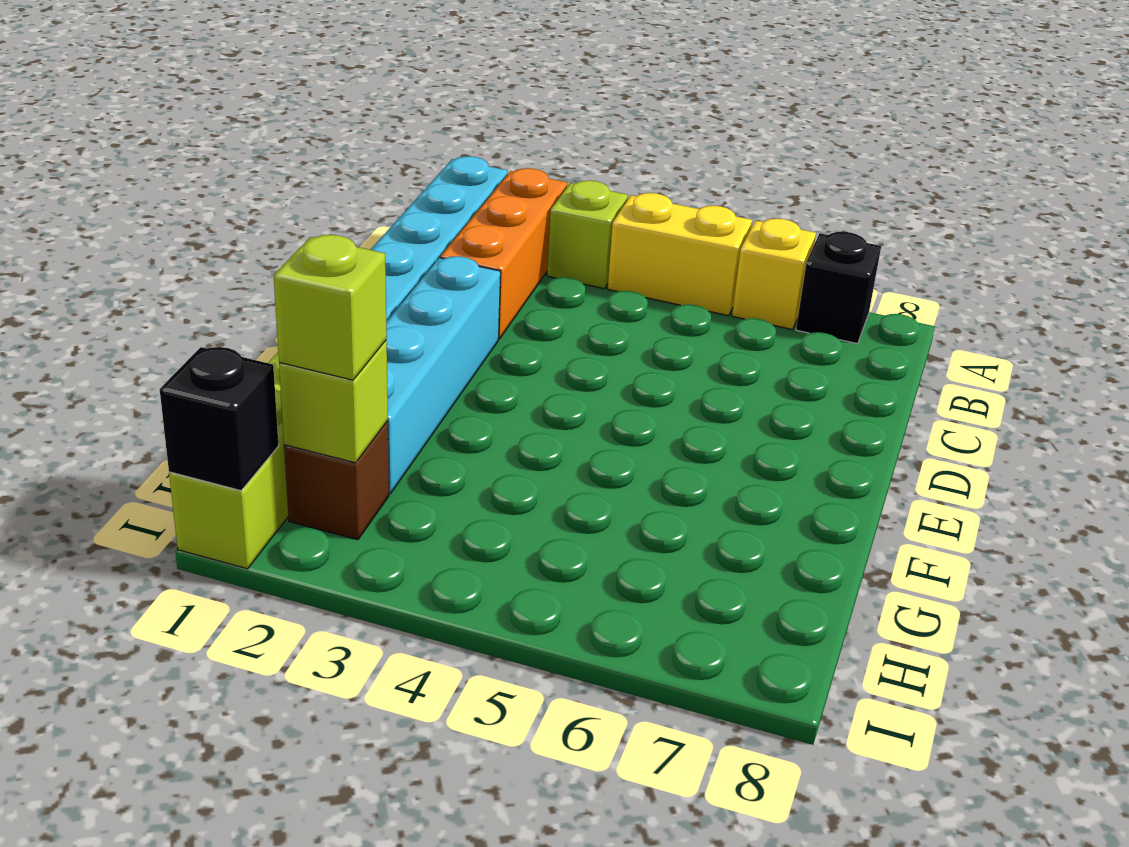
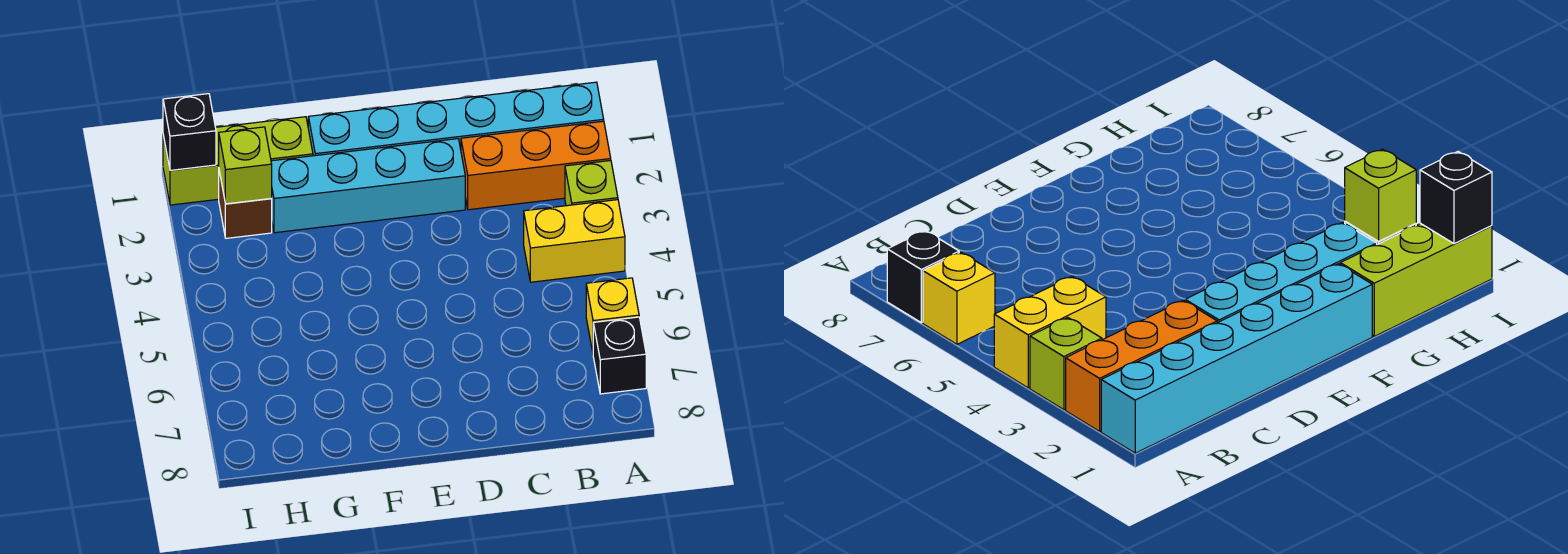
yellow brick A4:A5 level 1 -> yellow brick A4:B4 level 1
lime brick H2 level 3 -> none

